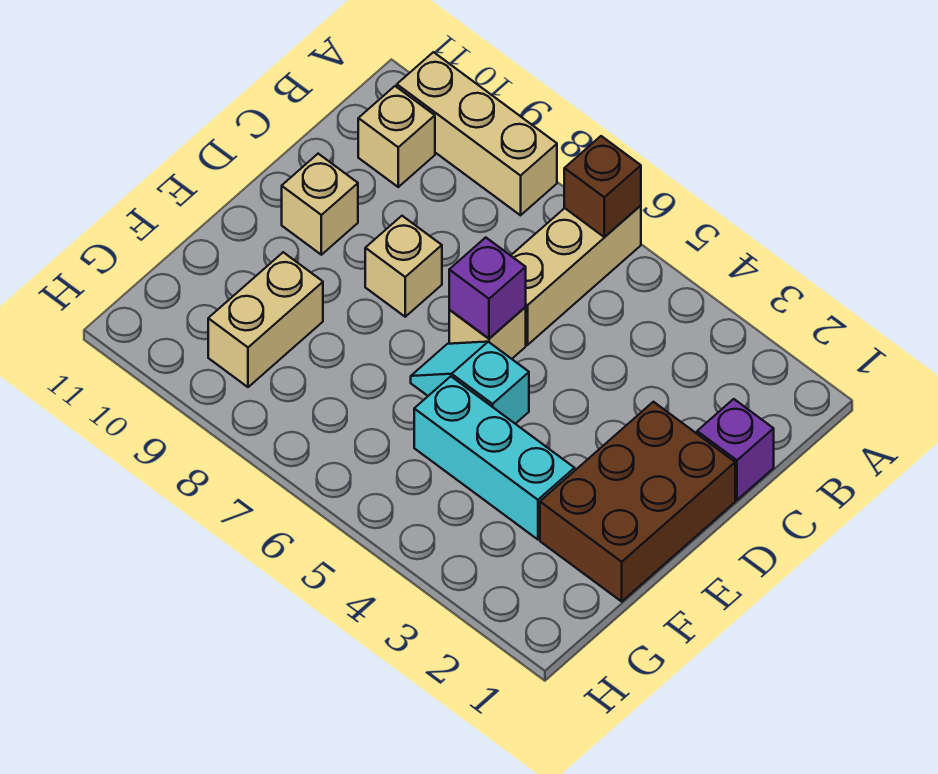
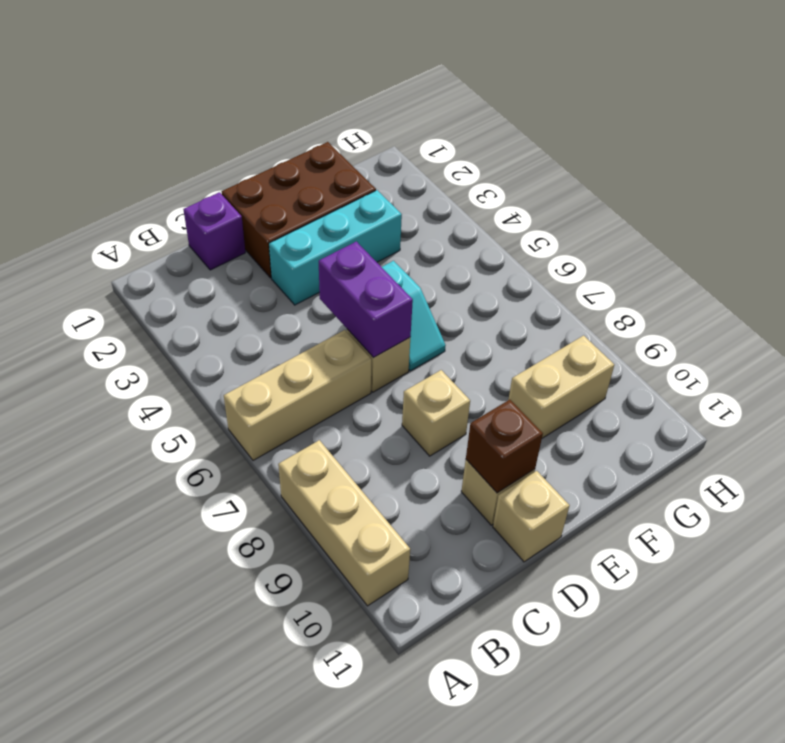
brown brick A6 level 2 -> brown brick D10 level 2
tan brick B10 level 1 -> tan brick D11 level 1
purple brick D6 level 2 -> purple brick D5:D6 level 2
cyan brick F3:F5 level 1 -> cyan brick D3:F3 level 1

